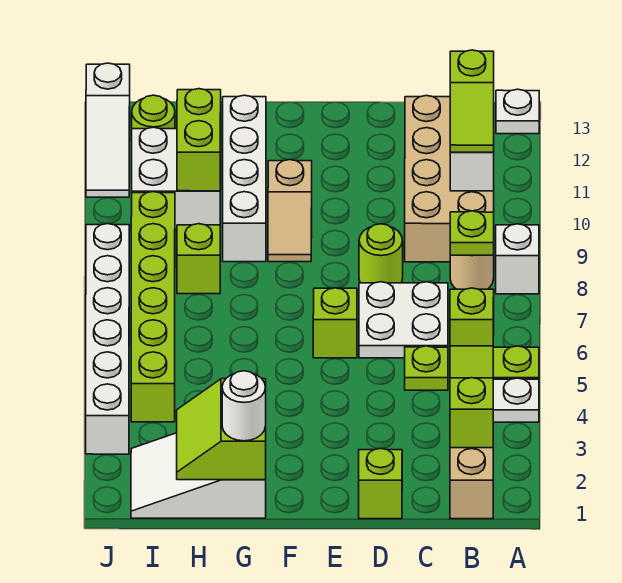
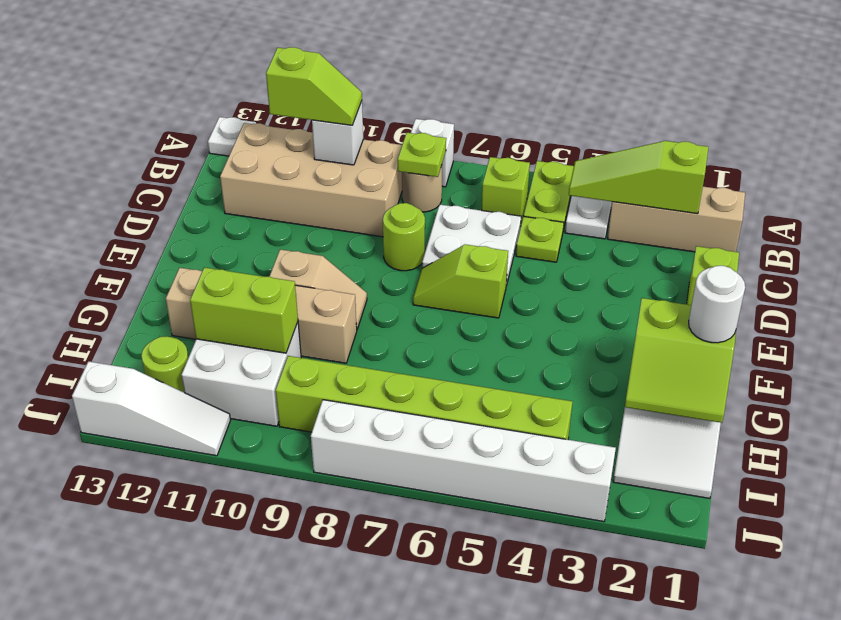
white brick G9:G12 level 1 -> tan brick G9:G12 level 1
lime brick H8 level 1 -> none

